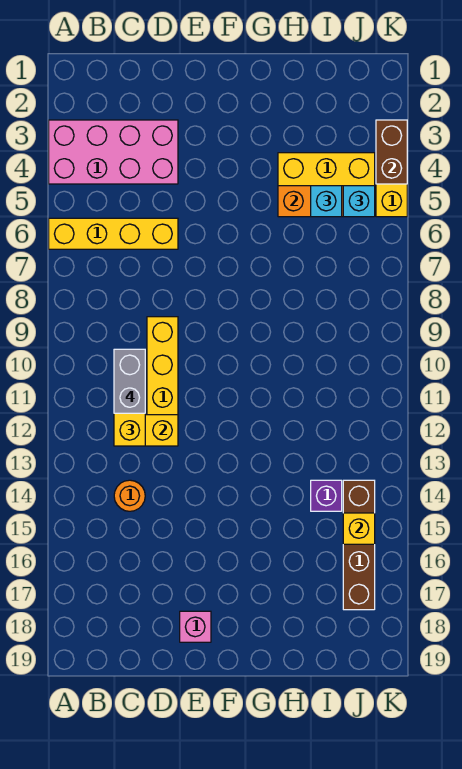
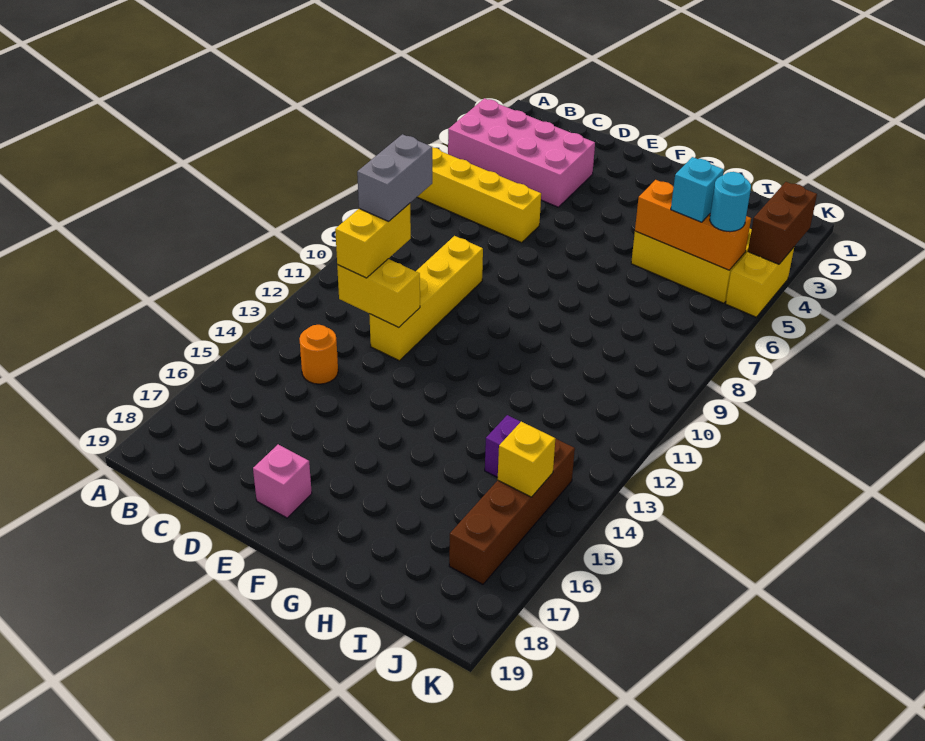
cyan brick J5 level 3 -> cyan round brick J5 level 3

